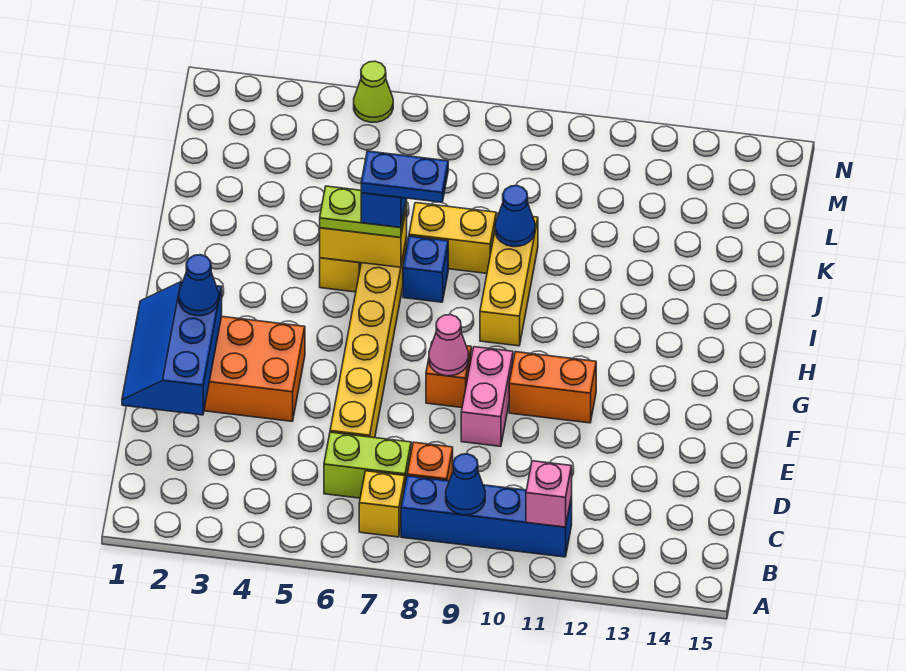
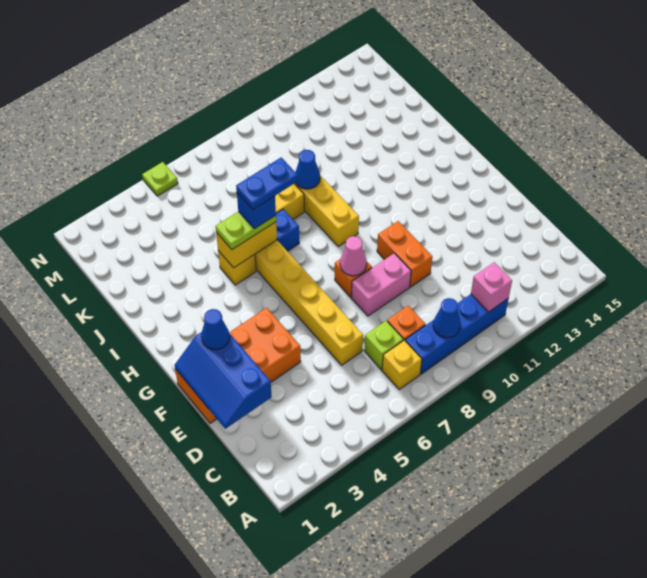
lime brick C6:C7 level 1 -> lime brick C7 level 1
pink brick E9:F9 level 1 -> pink brick E8:E9 level 1
orange brick F10:F11 level 1 -> orange brick E10:F10 level 1
lime cone N5 level 1 -> lime plate N5 level 1

